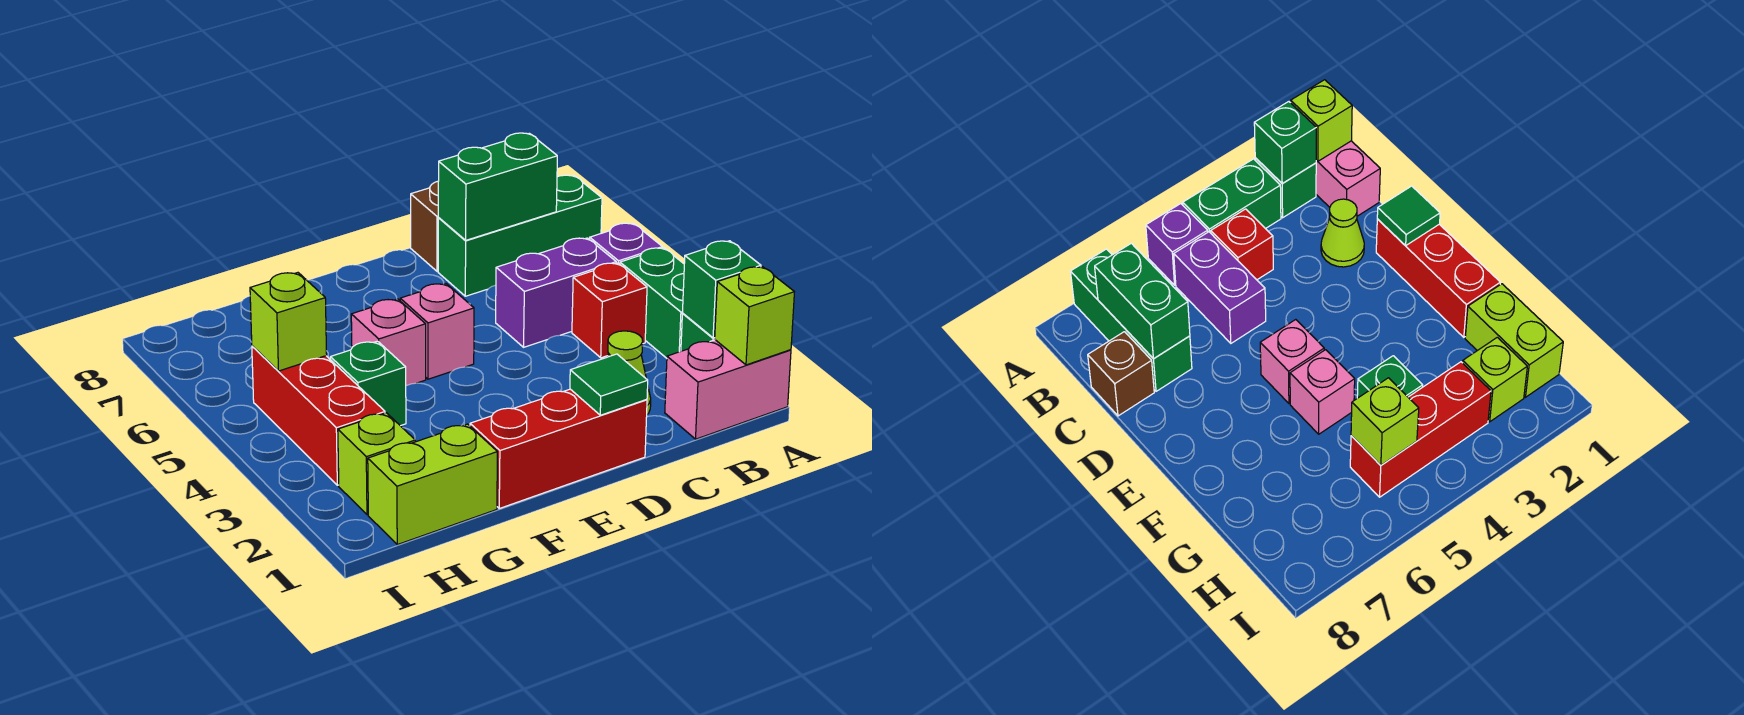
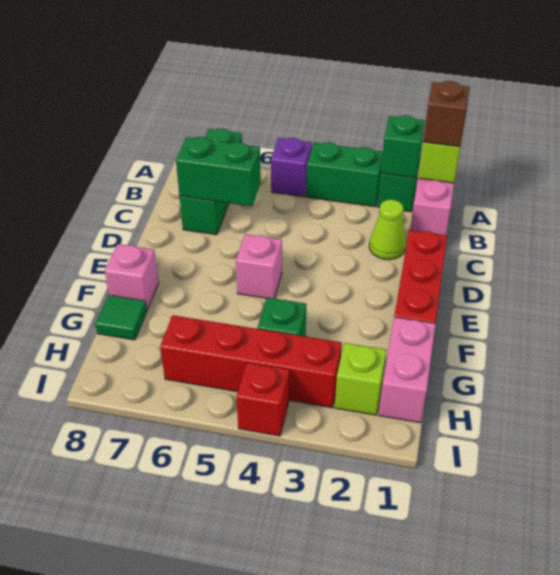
red brick B4 level 1 -> red brick I4 level 1
purple brick B5:C5 level 1 -> none
green brick B7:C7 level 2 -> green brick C6:C7 level 2
brown brick C8 level 1 -> brown brick A1 level 3
green tile D1 level 2 -> green tile G8 level 1
pink brick F5 level 1 -> pink brick F8 level 1
lime brick G1:H1 level 1 -> pink brick G1:H1 level 1
red brick H3:H5 level 1 -> red brick H3:H6 level 1
lime brick H5 level 2 -> none

